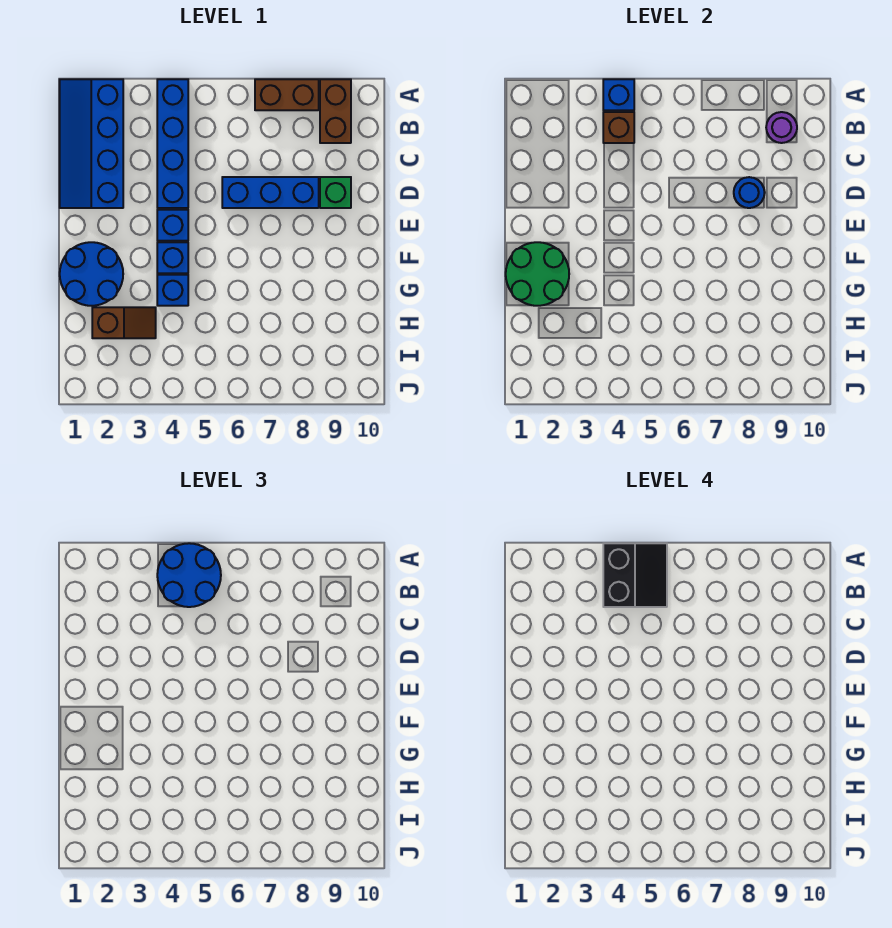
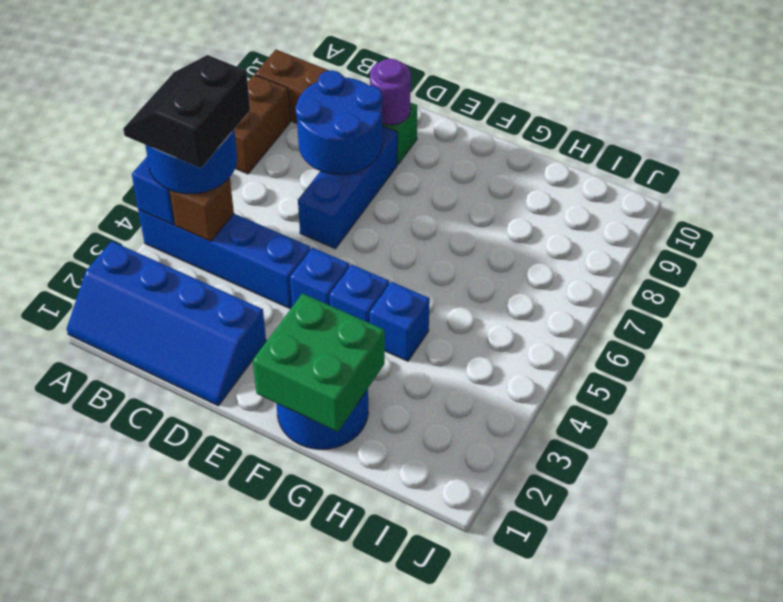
black slope A4:B5 level 4 top 4 -> black slope A4:B5 level 4 top B
purple round brick B9 level 2 -> purple round brick D9 level 2
blue round brick D8 level 2 -> blue round brick C7:D8 level 2
green round brick F1:G2 level 2 -> green brick F1:G2 level 2
brown slope H2:H3 level 1 top 2 -> none

